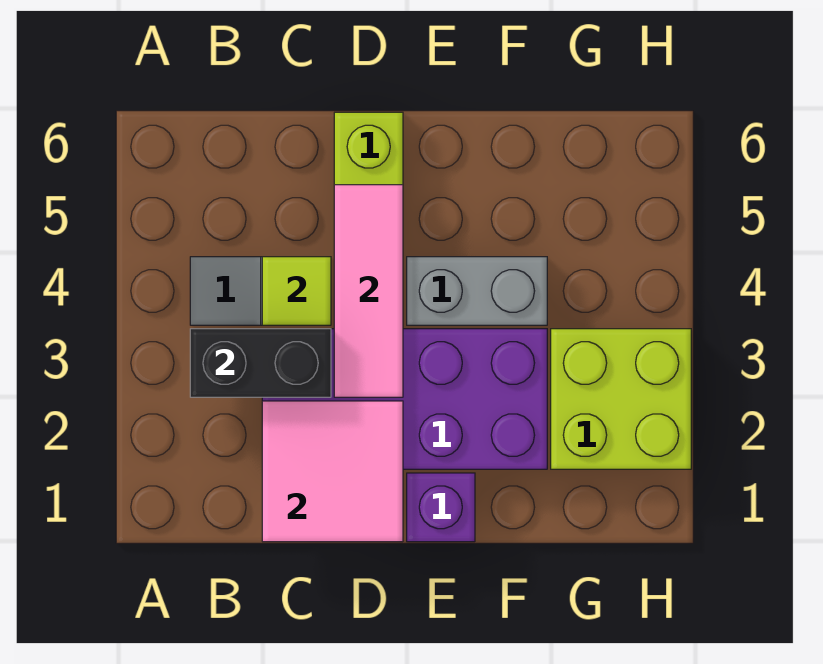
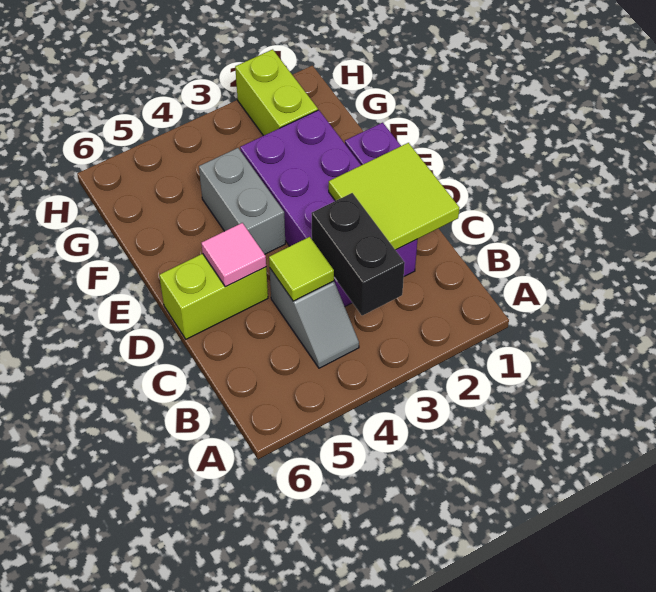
pink tile C1:D2 level 2 -> lime tile C1:D2 level 2
pink tile D3:D5 level 2 -> pink tile D5 level 2
lime brick G2:H3 level 1 -> lime brick G2:H2 level 1

